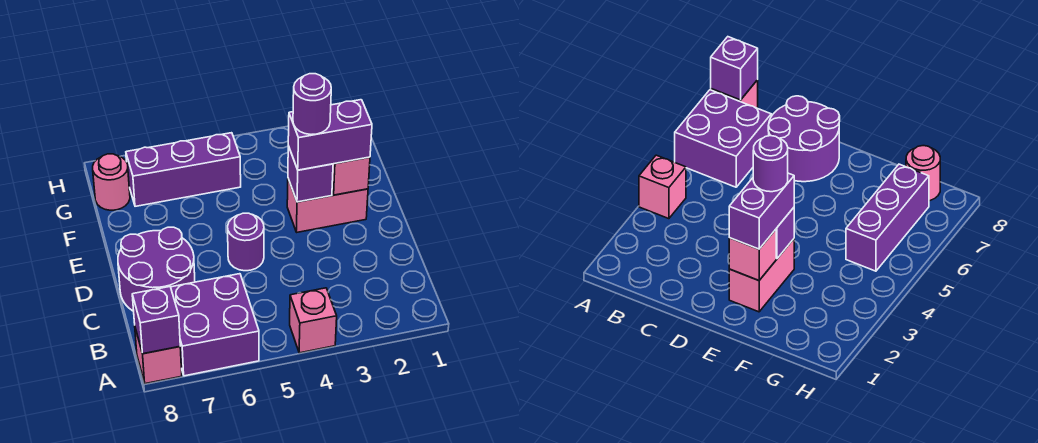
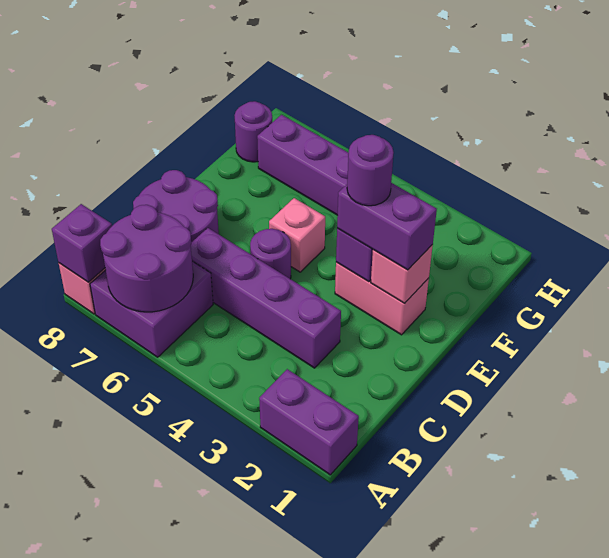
none -> purple brick A1:A2 level 1
pink brick A4 level 1 -> pink brick E5 level 1
none -> purple round brick A6:B7 level 2
none -> purple brick C3:C6 level 1
pink round brick G8 level 1 -> purple round brick G8 level 1

